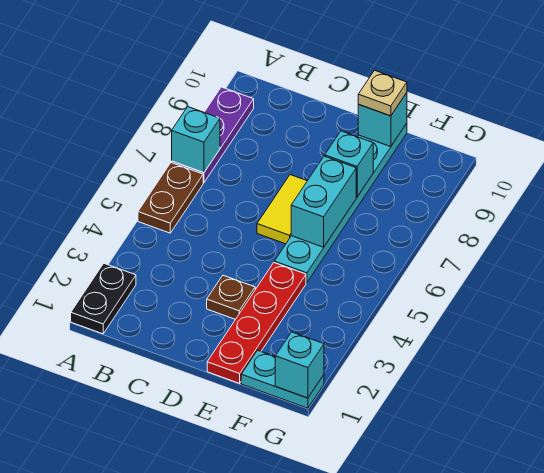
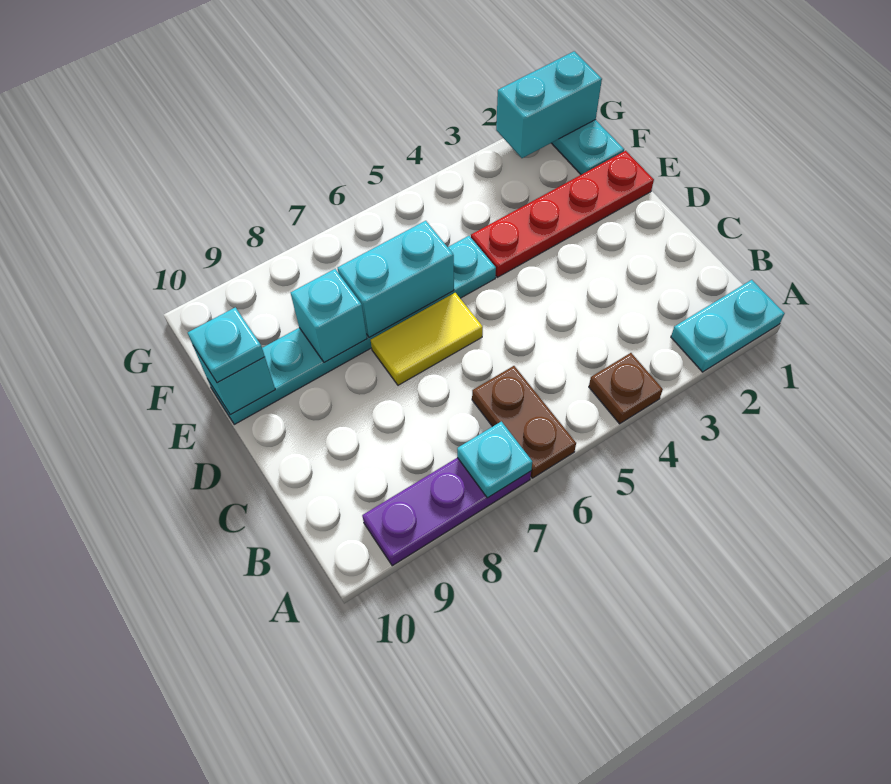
black plate A1:A2 level 1 -> cyan plate A1:A2 level 1
brown plate A5:A6 level 1 -> brown plate A6:B6 level 1
cyan brick A7 level 2 -> cyan plate A7 level 2
brown plate D3 level 1 -> brown plate A4 level 1
tan plate E10 level 3 -> cyan plate E10 level 3
cyan brick G1 level 2 -> cyan brick G1:G2 level 2

